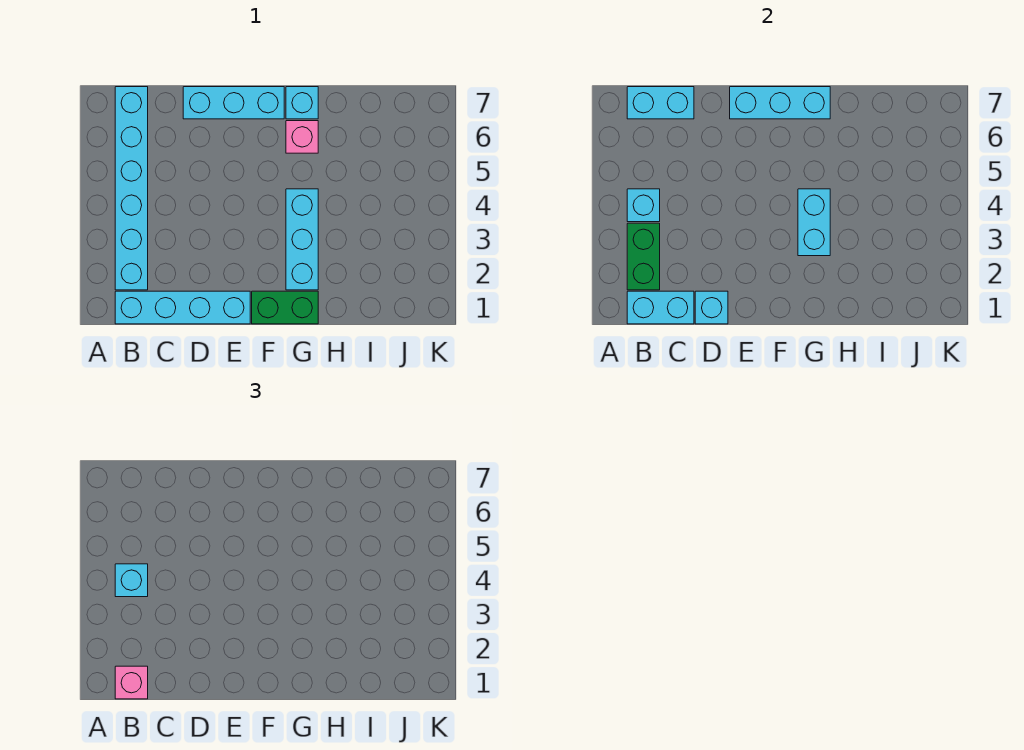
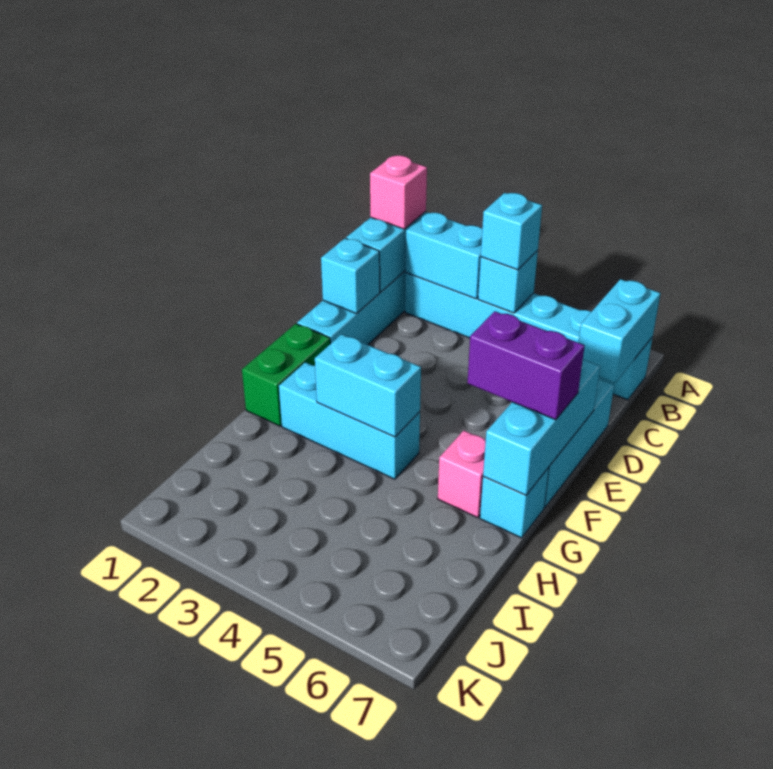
green brick B2:B3 level 2 -> cyan brick B2:B3 level 2
none -> purple brick F6:F7 level 3

